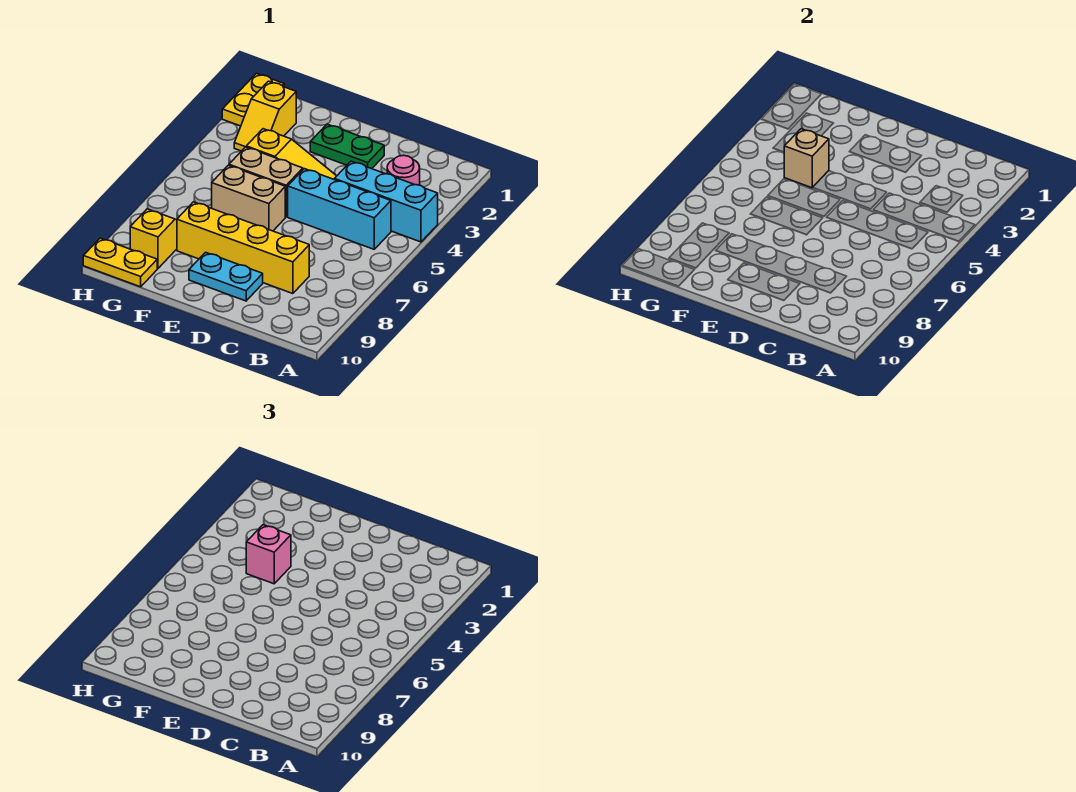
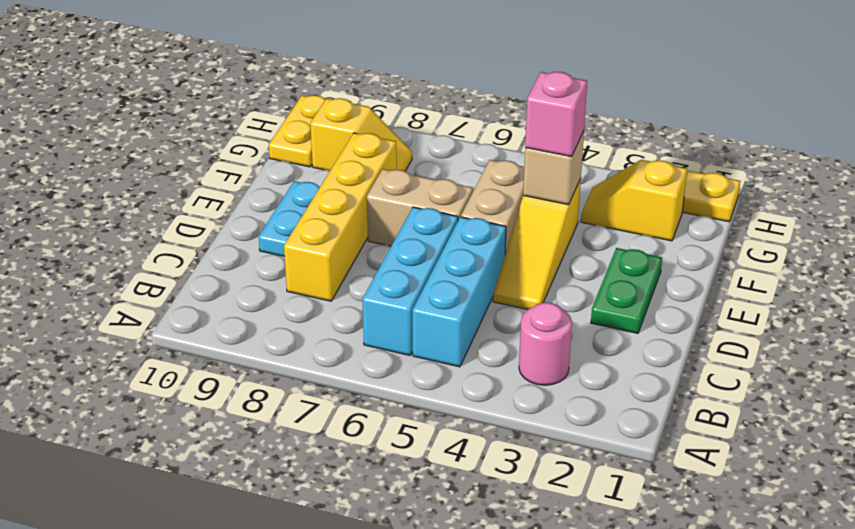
cyan brick A4:C4 level 1 -> cyan brick B6:D6 level 1
tan brick E6:F6 level 1 -> tan brick E6:E7 level 1

